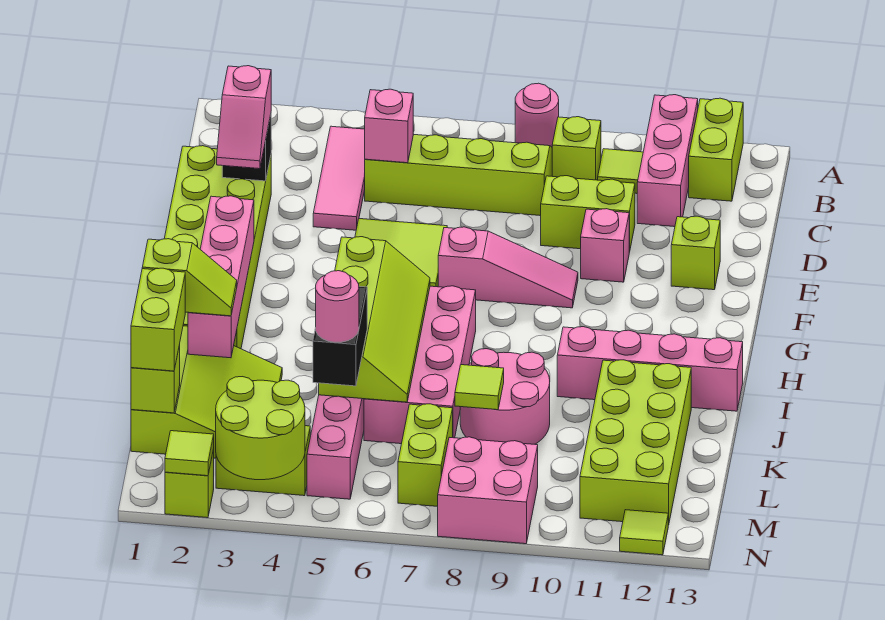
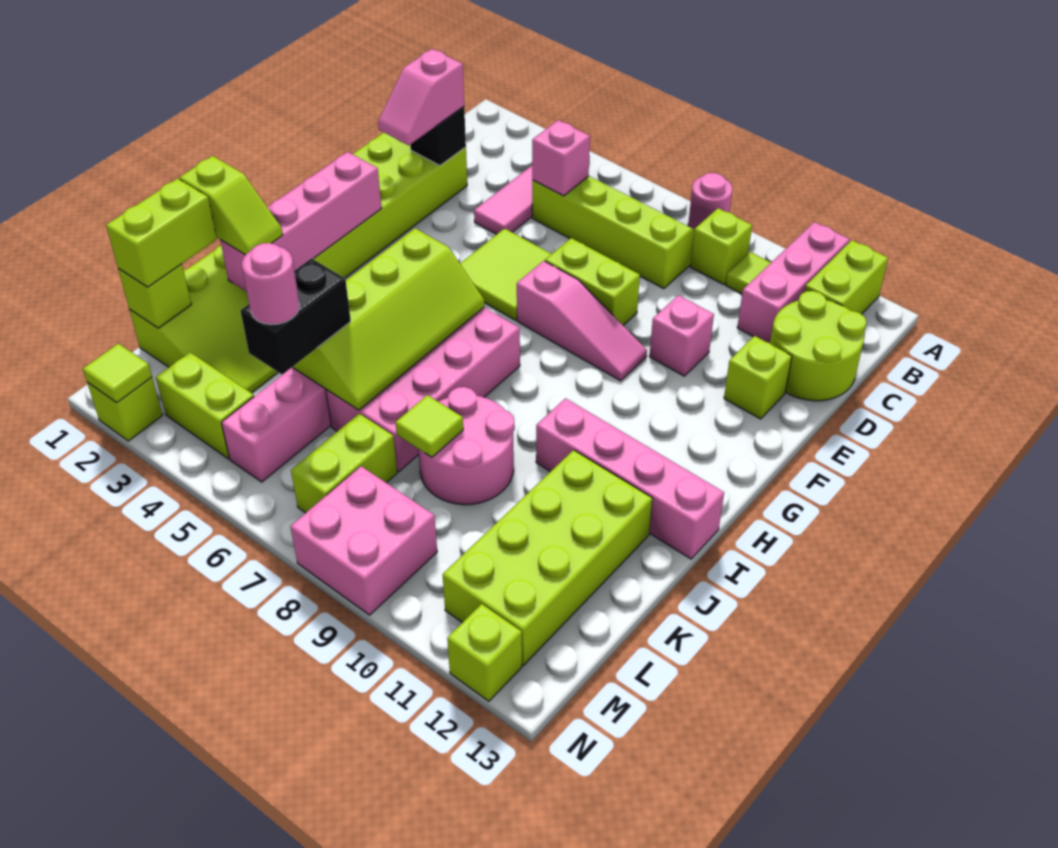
lime brick D9:D10 level 1 -> lime brick E7:E8 level 1
lime round brick M3:N4 level 2 -> lime round brick C12:D13 level 1
lime tile N12 level 1 -> lime brick N12 level 1

